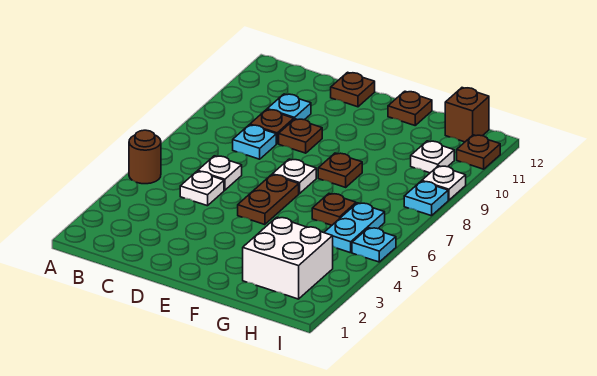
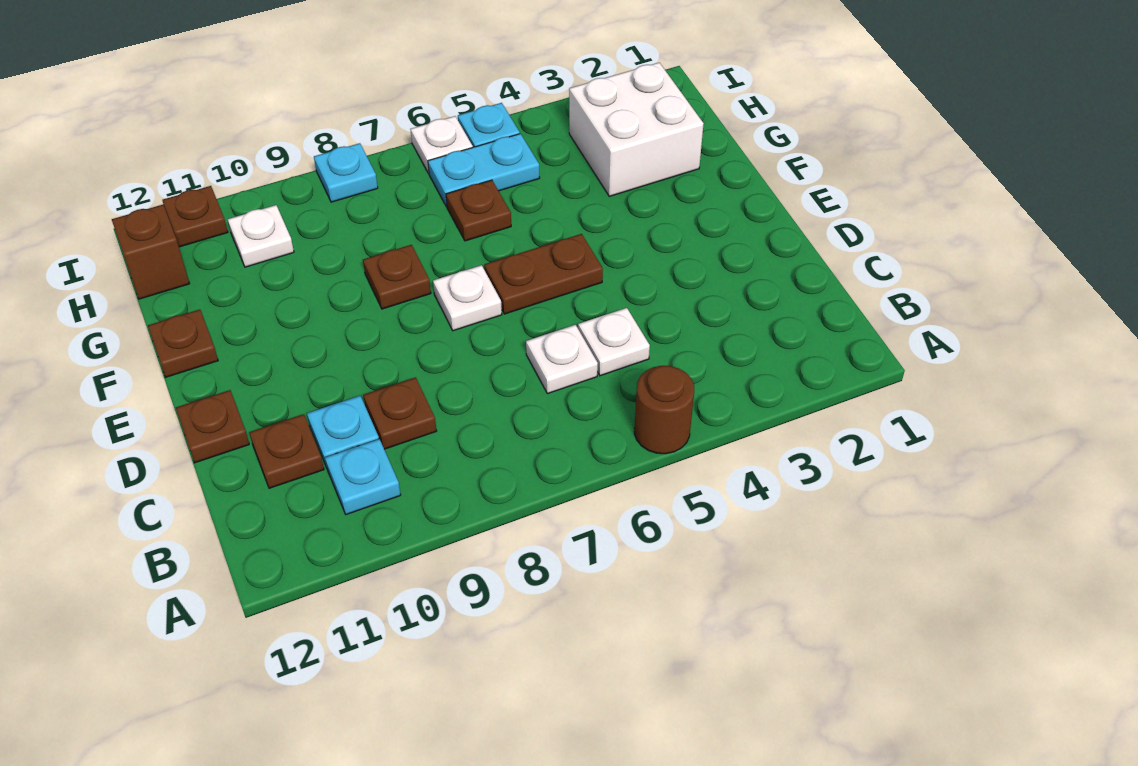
cyan plate C8 level 1 -> cyan plate B10 level 1
brown plate D9 level 1 -> brown plate C11 level 1
white plate I9 level 1 -> white plate I6 level 1

